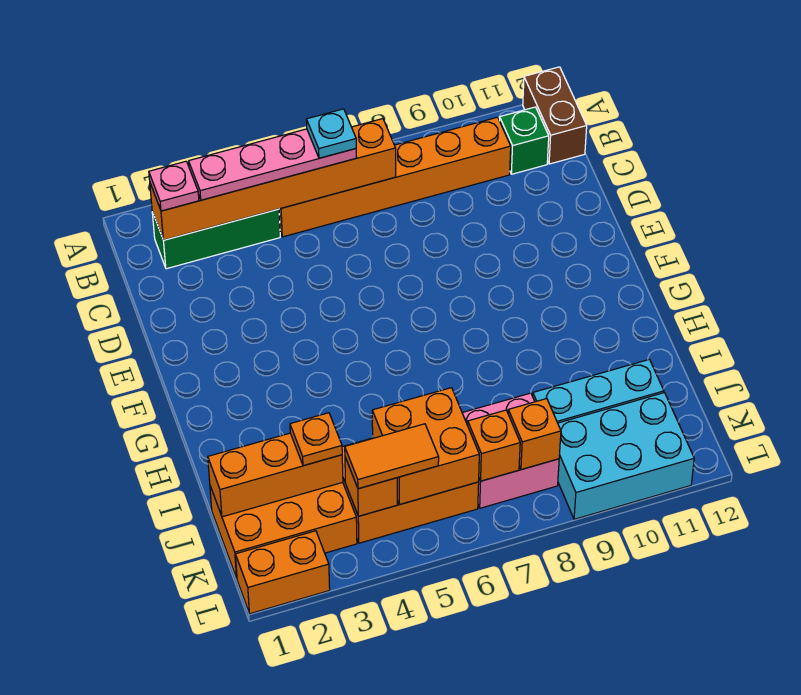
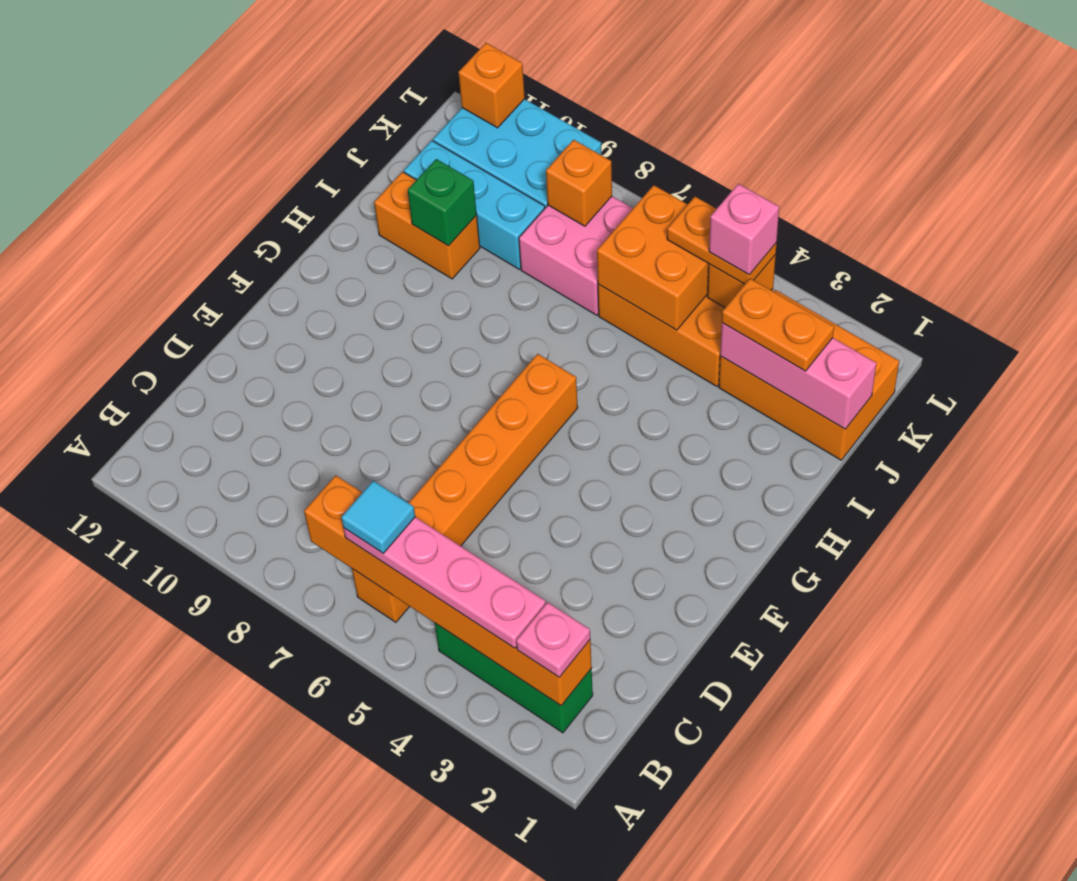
brown brick A12:B12 level 1 -> none
orange brick B5:B10 level 1 -> orange brick B6:G6 level 1
cyan plate B6 level 4 -> cyan tile B6 level 4
green brick B11 level 1 -> green brick I10 level 2
orange brick J1:J3 level 2 -> pink brick J1:J3 level 2
orange plate J3 level 3 -> orange plate J2:J3 level 3
orange tile K4:K5 level 3 -> orange plate K4:K5 level 3
none -> pink brick K4 level 4
orange brick K7 level 2 -> orange brick L11 level 2
orange brick L1:L2 level 1 -> orange brick I10:I11 level 1

